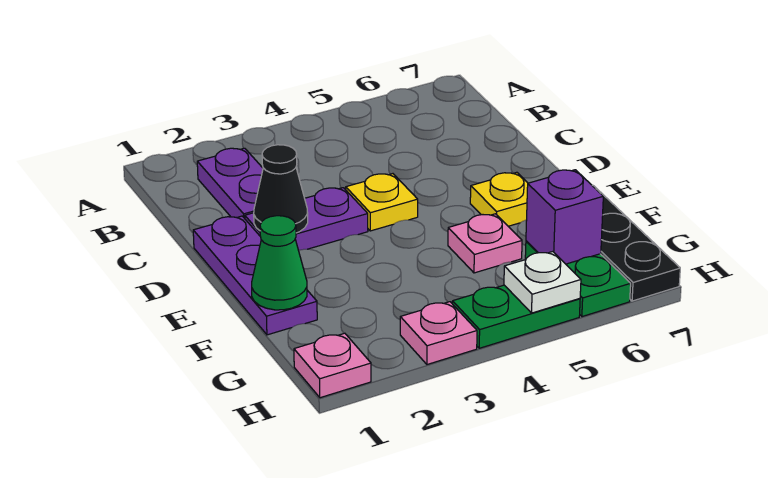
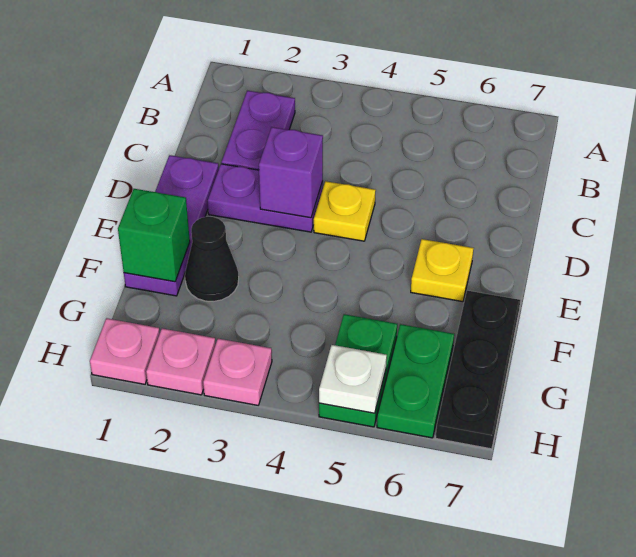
black cone D2 level 2 -> black cone F2 level 1
green cone F1 level 2 -> green brick F1 level 2
pink plate F5 level 1 -> pink plate H2 level 1
purple brick G6 level 2 -> purple brick D3 level 2
green plate H4:H5 level 1 -> green plate G5:H5 level 1

